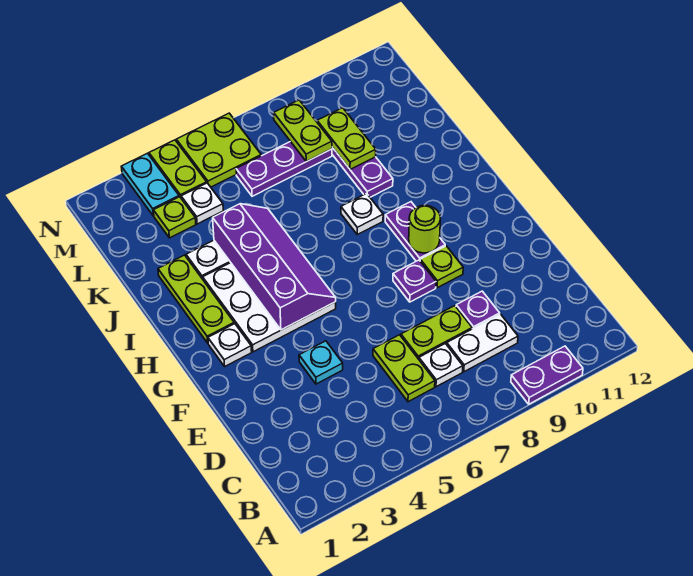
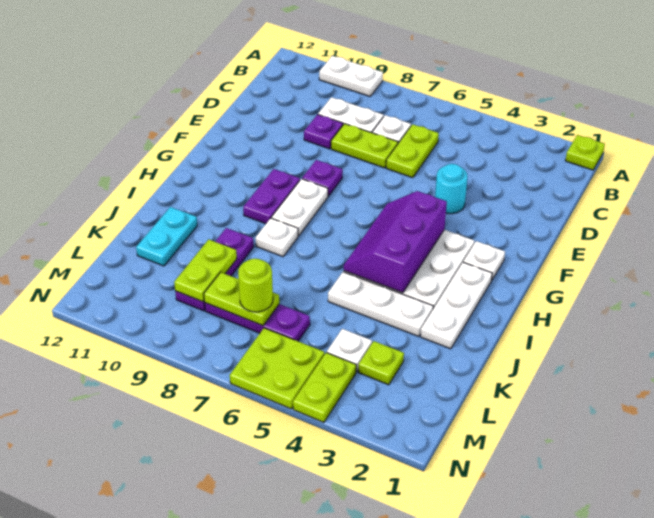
purple plate A9:A10 level 1 -> white plate A9:A10 level 1
cyan plate E4 level 1 -> cyan round brick E4 level 1
lime plate F9 level 1 -> lime plate A1 level 1
purple slope G4:J5 level 2 top 4 -> purple slope G4:I5 level 2 top 4
none -> white plate G8:H8 level 1
lime round brick G9 level 2 -> lime round brick L7 level 3
lime plate H2:J2 level 1 -> white plate H2:J2 level 1
lime plate L8:M8 level 2 -> lime plate L7:L8 level 2
cyan plate M3:N3 level 1 -> cyan plate J11:K11 level 1

